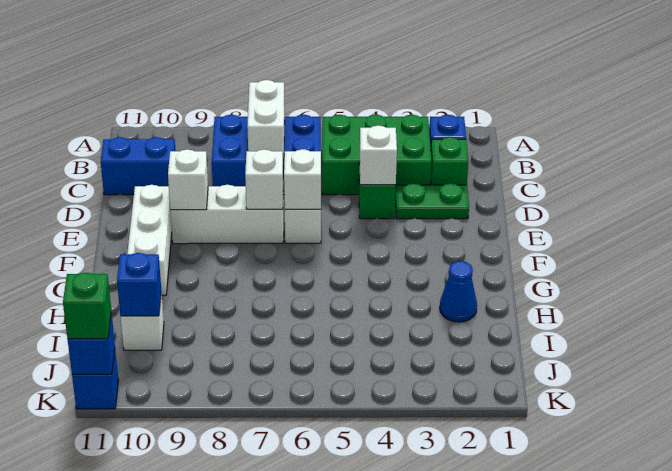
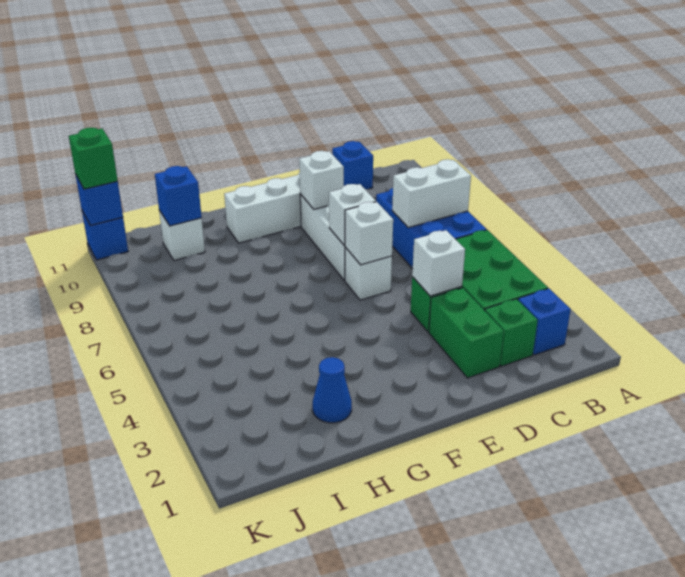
blue brick C10:C11 level 1 -> blue brick C11 level 1
green plate D2:D3 level 1 -> green brick D2:D3 level 1

